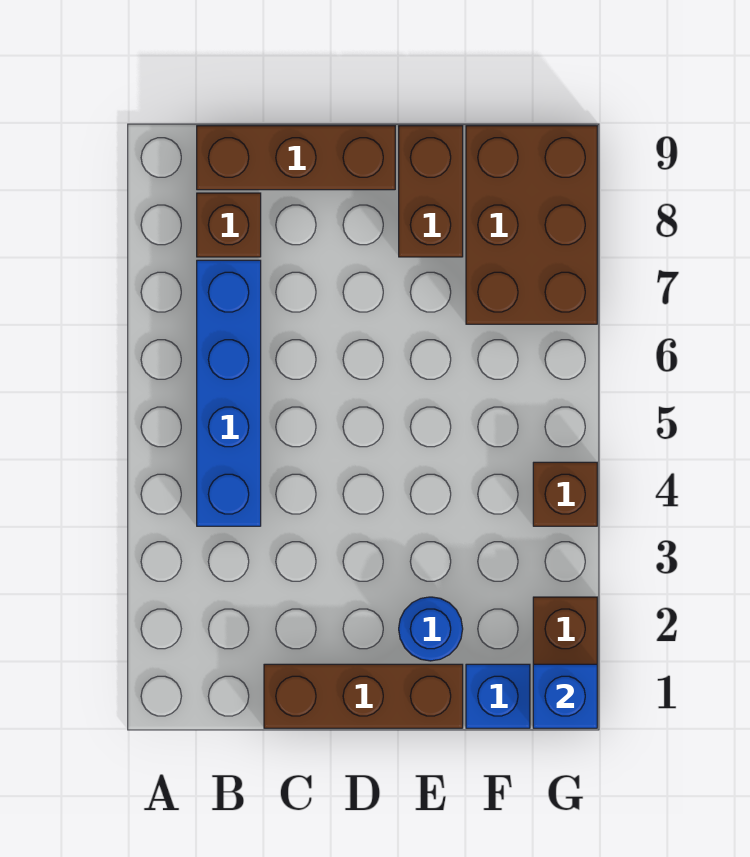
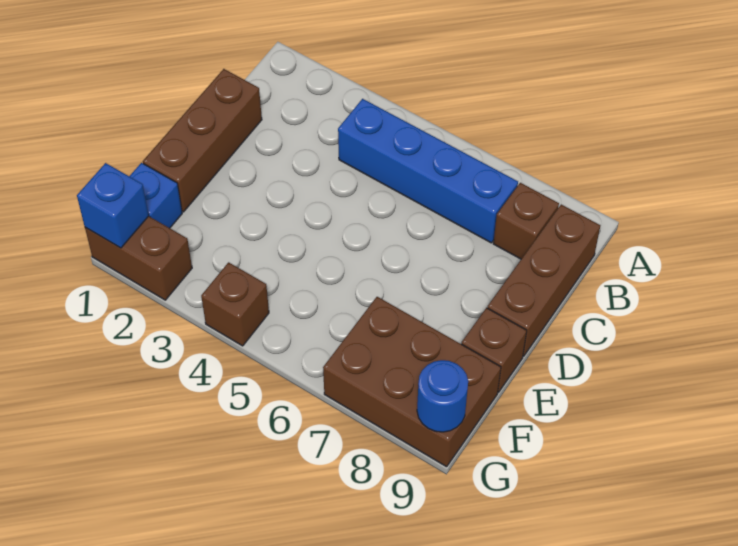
blue round brick E2 level 1 -> blue round brick G9 level 2
brown brick E8:E9 level 1 -> brown brick E9 level 1

